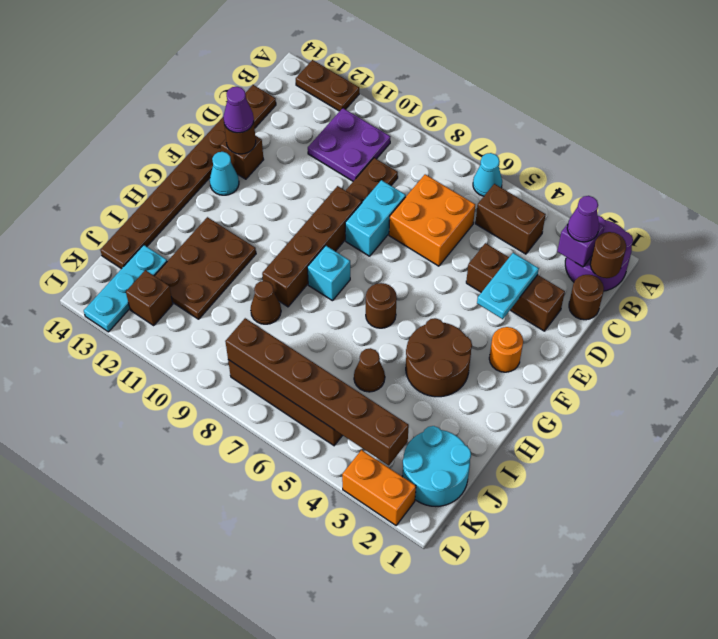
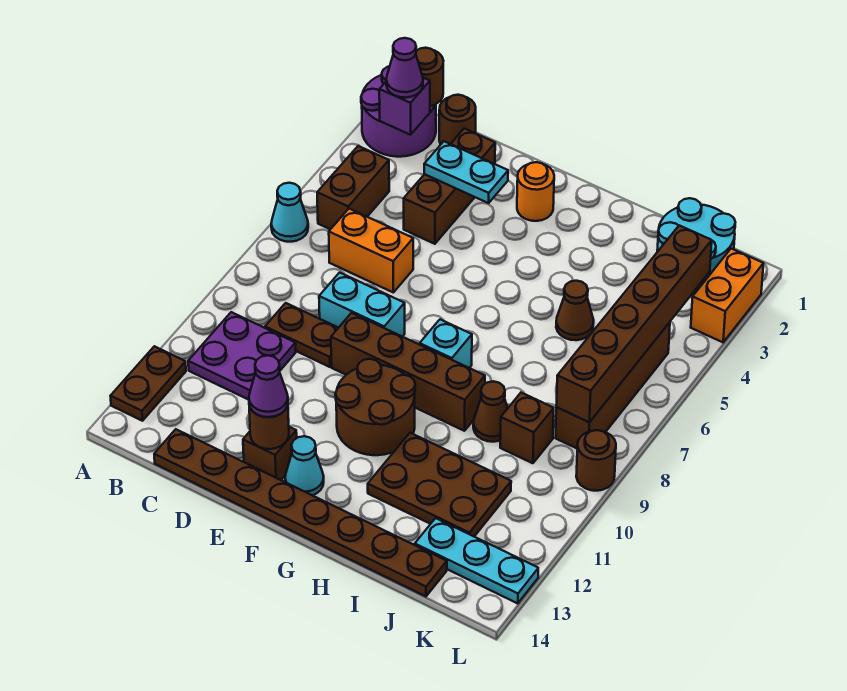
orange brick C6:D7 level 1 -> orange brick C6:D6 level 1
brown round brick G3:H4 level 1 -> brown round brick F10:G11 level 1
brown round brick G6 level 1 -> brown round brick L9 level 1
brown brick K12 level 1 -> brown brick J9 level 1

